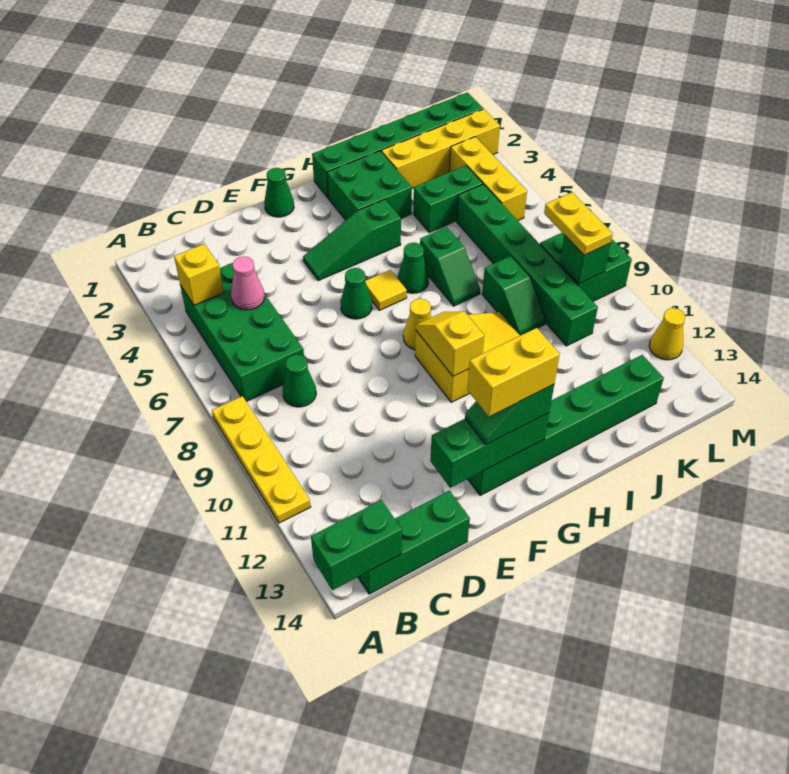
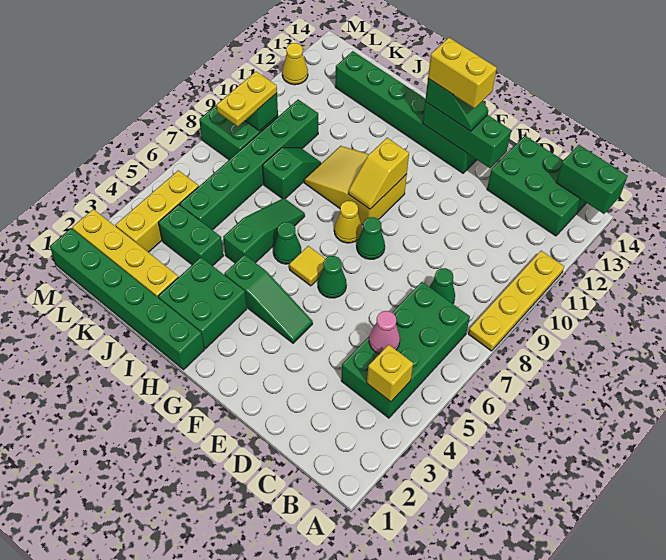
green brick B14:D14 level 1 -> green brick B13:D14 level 1
green cone F1 level 1 -> green cone F8 level 1
green slope I6:I7 level 1 top 6 -> green slope I5:I7 level 1 top 5

